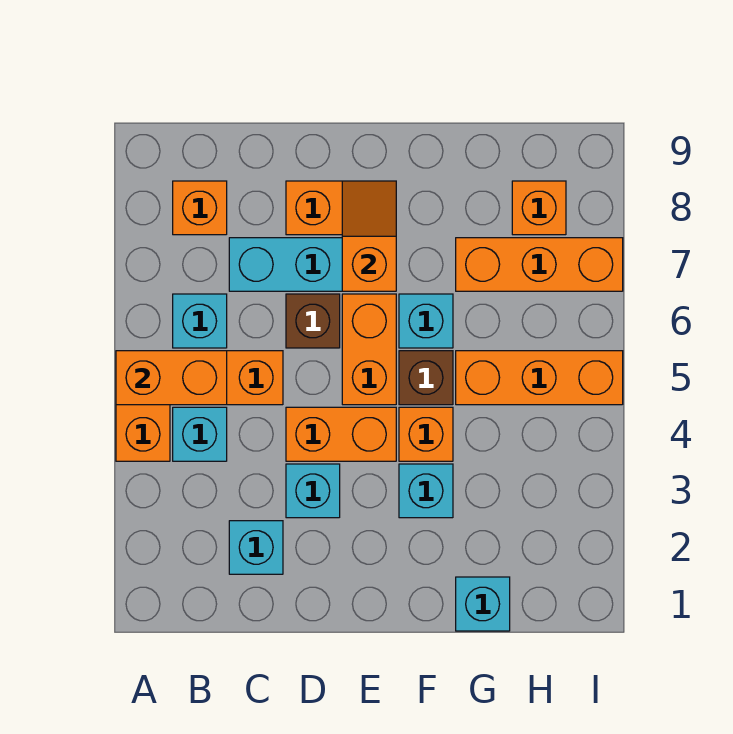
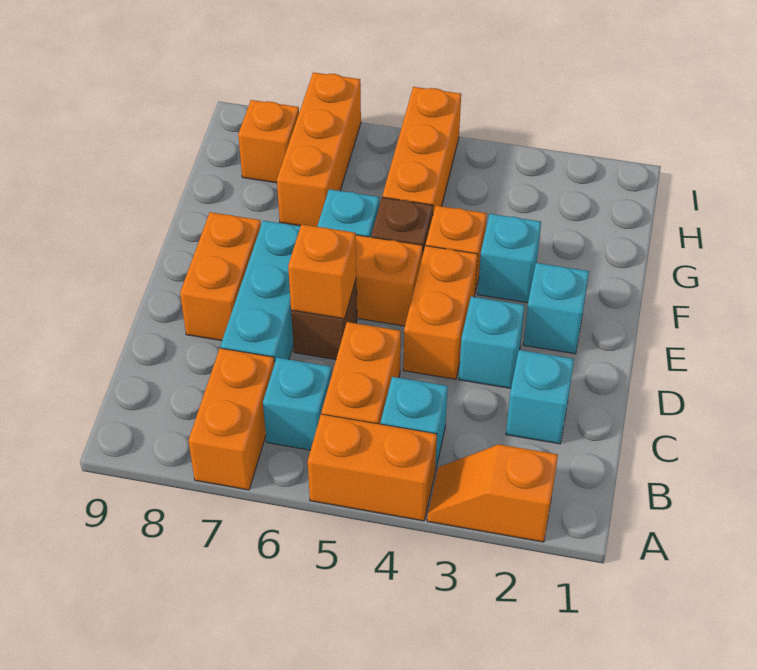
orange brick A5:B5 level 2 -> orange brick A7:B7 level 1
orange brick B8 level 1 -> orange brick D6 level 2
orange slope E7:E8 level 2 top 7 -> orange slope A2:A3 level 1 top 2
cyan brick G1 level 1 -> cyan brick E2 level 1

